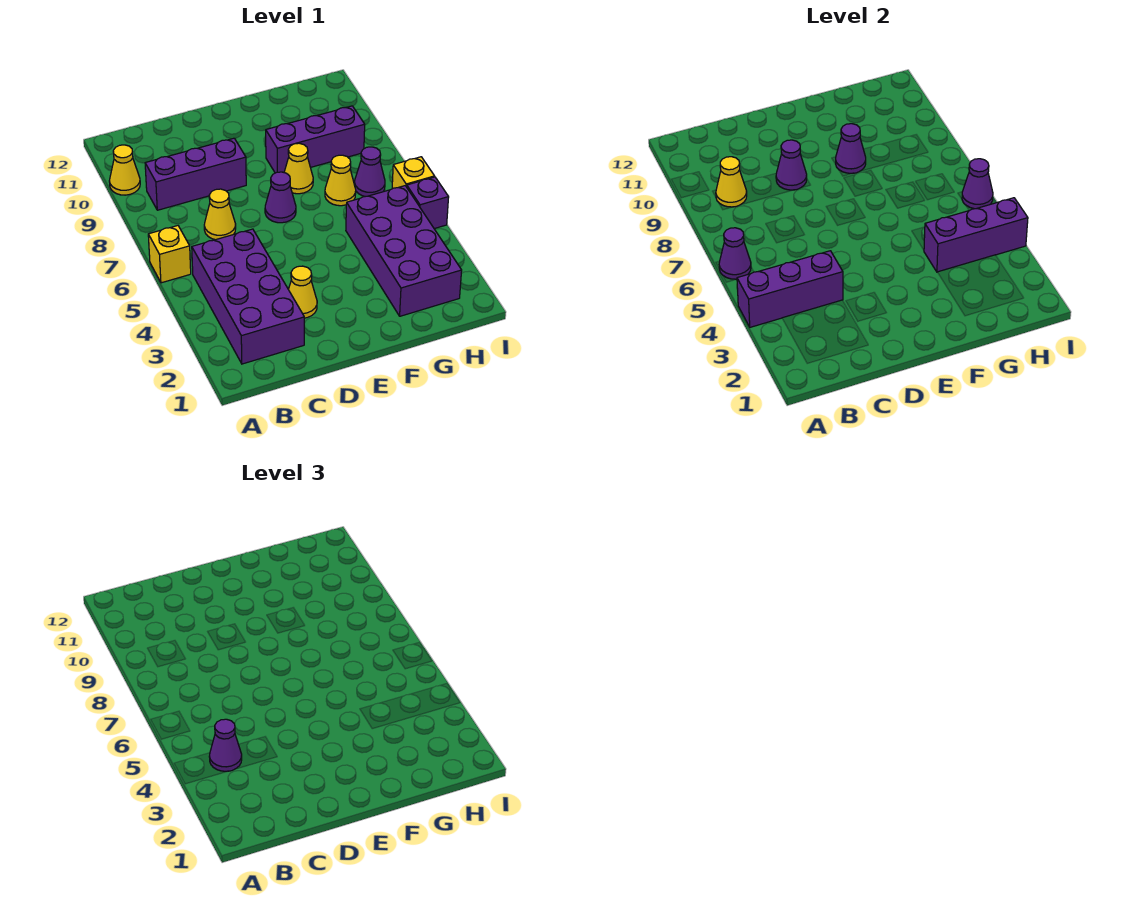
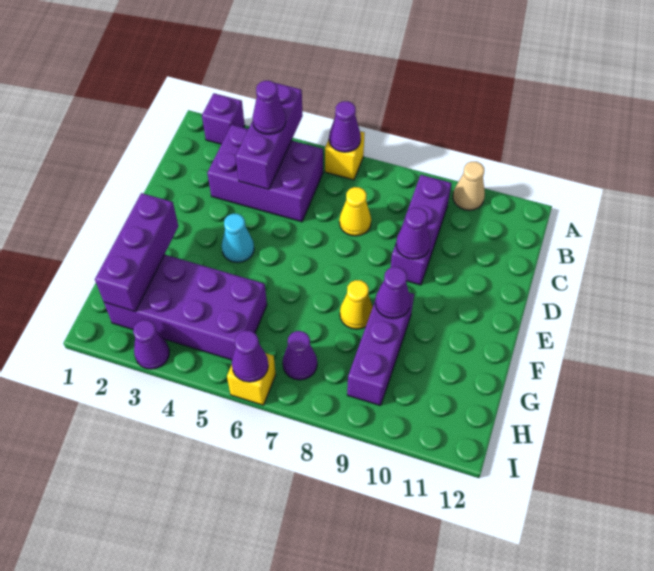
yellow cone A10 level 1 -> tan cone A10 level 1
purple brick B2:C5 level 1 -> purple brick B3:C5 level 1
yellow cone B9 level 2 -> none
yellow cone D3 level 1 -> none
none -> cyan cone E4 level 1
purple cone E7 level 1 -> purple cone I3 level 1
purple brick G4:I4 level 2 -> purple brick F2:H2 level 2
yellow cone G7 level 1 -> none
purple brick I5 level 1 -> purple brick A2 level 1

